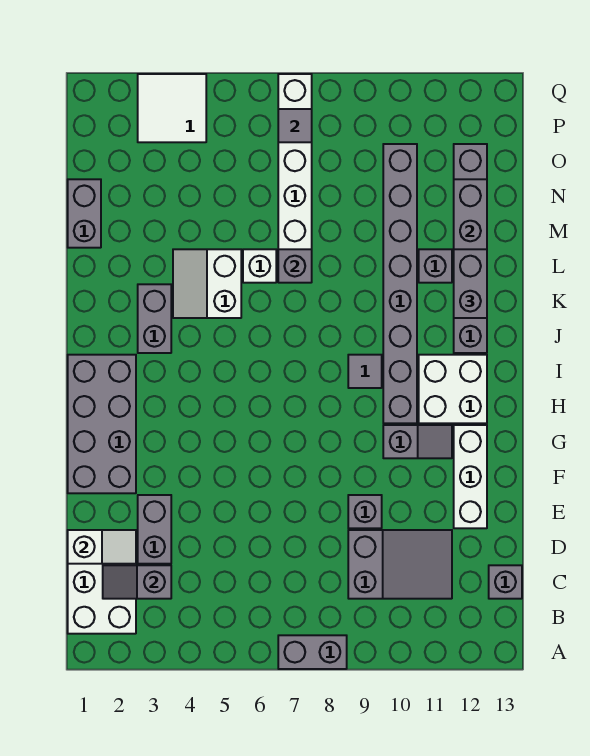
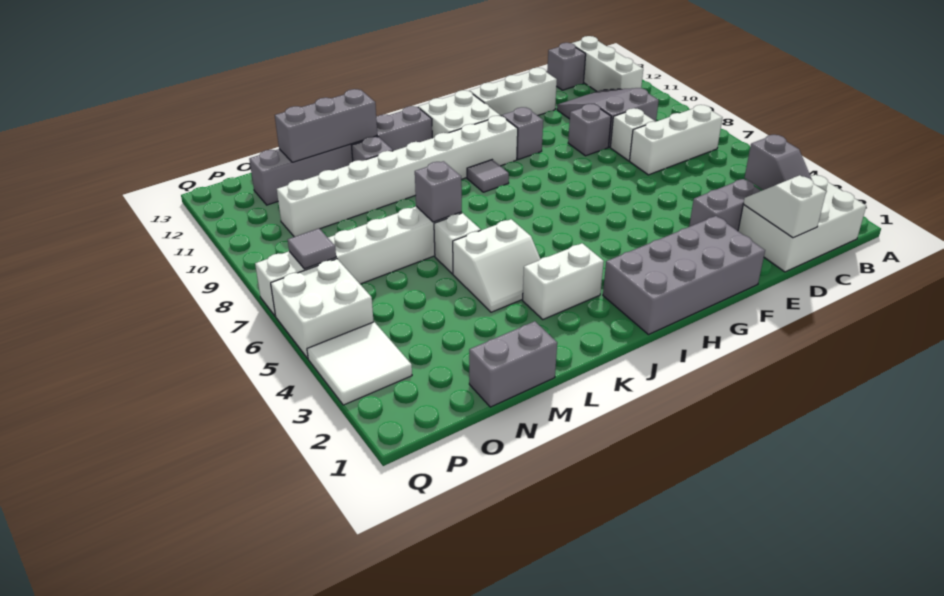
grey brick A7:A8 level 1 -> none
none -> white brick B7:D7 level 1
none -> white brick B11:B13 level 1
none -> white brick D8 level 1
grey brick H10:O10 level 1 -> white brick H10:O10 level 1
grey brick J3:K3 level 1 -> white brick J3:K3 level 1
grey brick K12:L12 level 3 -> none
none -> white brick P5:Q6 level 1

